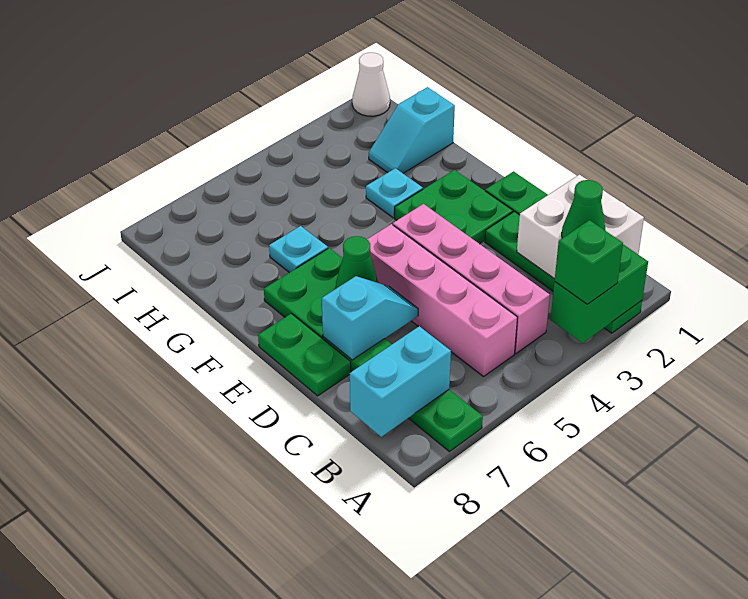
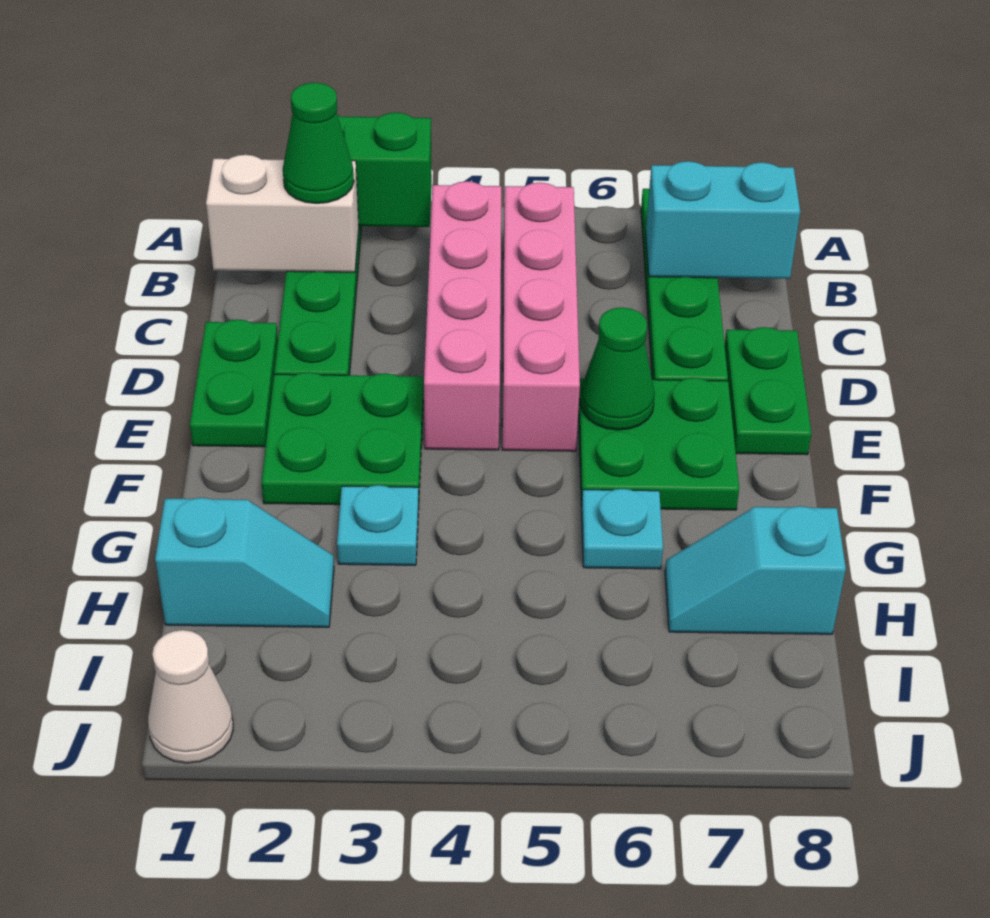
green brick A3 level 3 -> none
white brick B1:C2 level 2 -> white brick B1:B2 level 2
cyan slope D6:D7 level 2 top 7 -> cyan slope H7:H8 level 1 top 8

